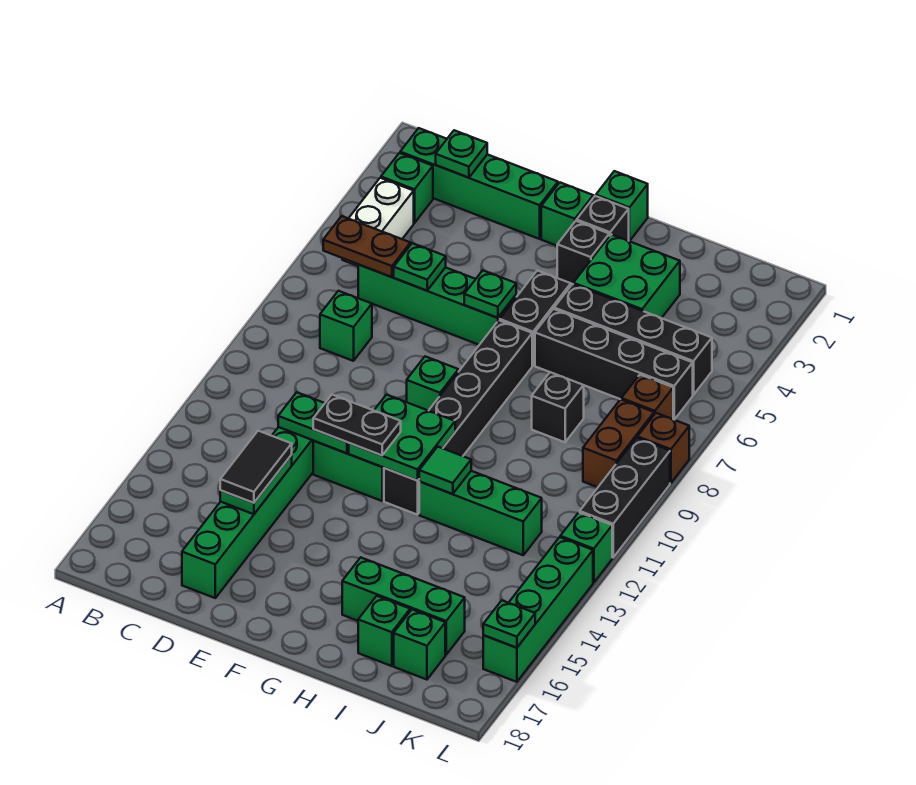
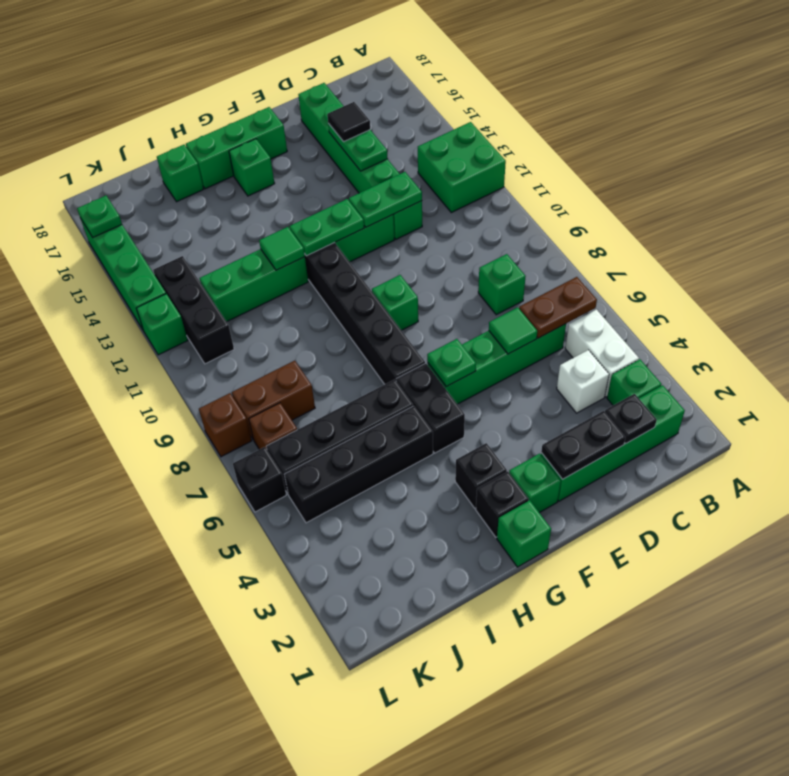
green plate C2 level 2 -> black plate C2 level 2
none -> white brick C4 level 1
green plate D6 level 2 -> green tile D6 level 2
black tile D14:D15 level 3 -> black tile D15 level 3
black plate E12:F12 level 3 -> black plate D2:E2 level 2
green plate F11:G12 level 2 -> green plate F12:G12 level 2
green brick H3:I4 level 1 -> green brick A12:B13 level 1
green brick H16:J16 level 1 -> green brick F17:H17 level 1
black brick I8 level 1 -> black brick L6 level 1
green brick J17 level 1 -> green brick G16 level 1
brown brick K8:K9 level 1 -> brown brick J8:K8 level 1
black brick L9:L11 level 1 -> black brick K11:K13 level 1

